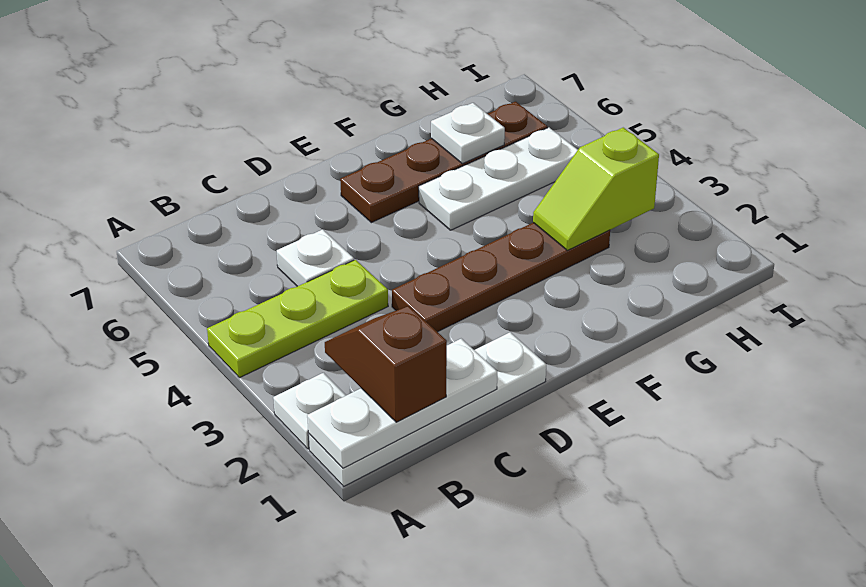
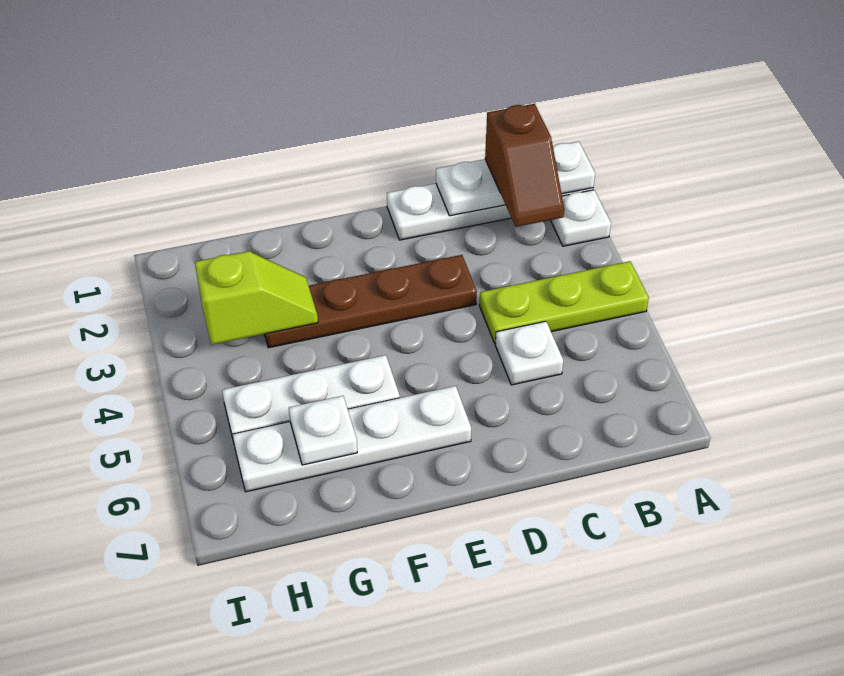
brown plate E6:H6 level 1 -> white plate E6:H6 level 1

